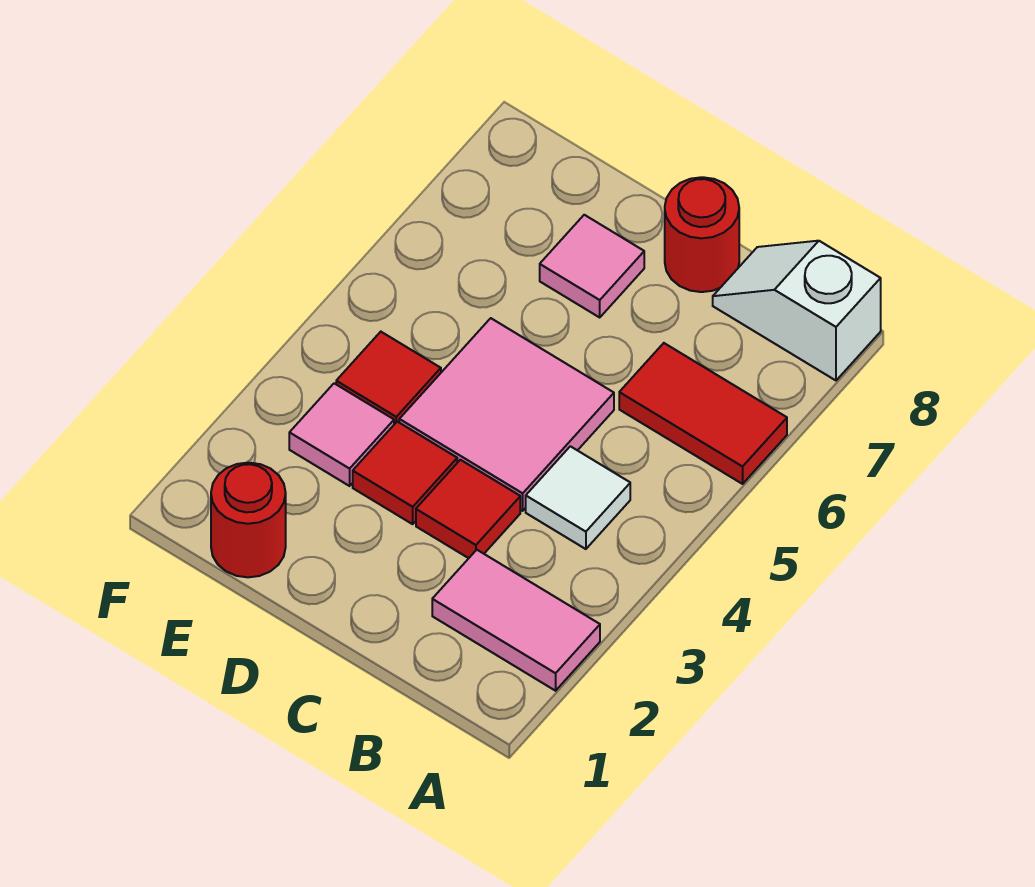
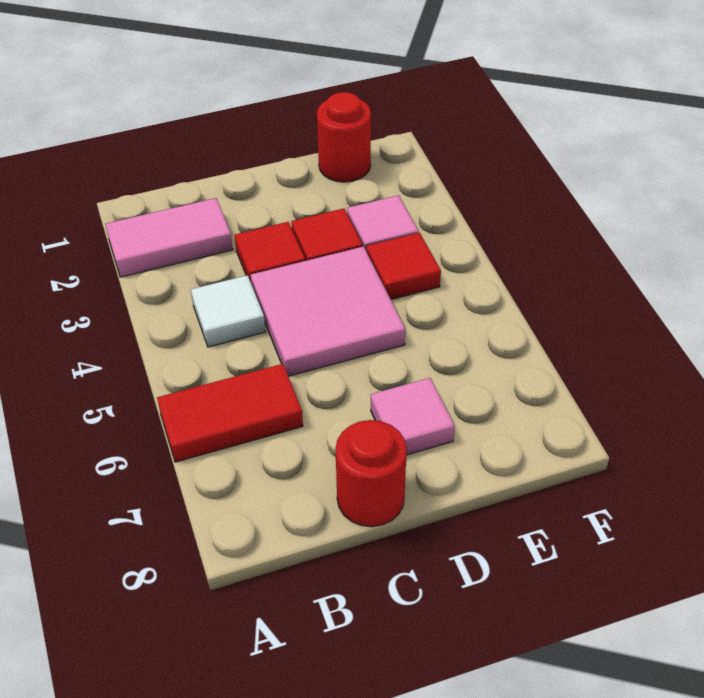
white slope A8:B8 level 1 top A -> none

